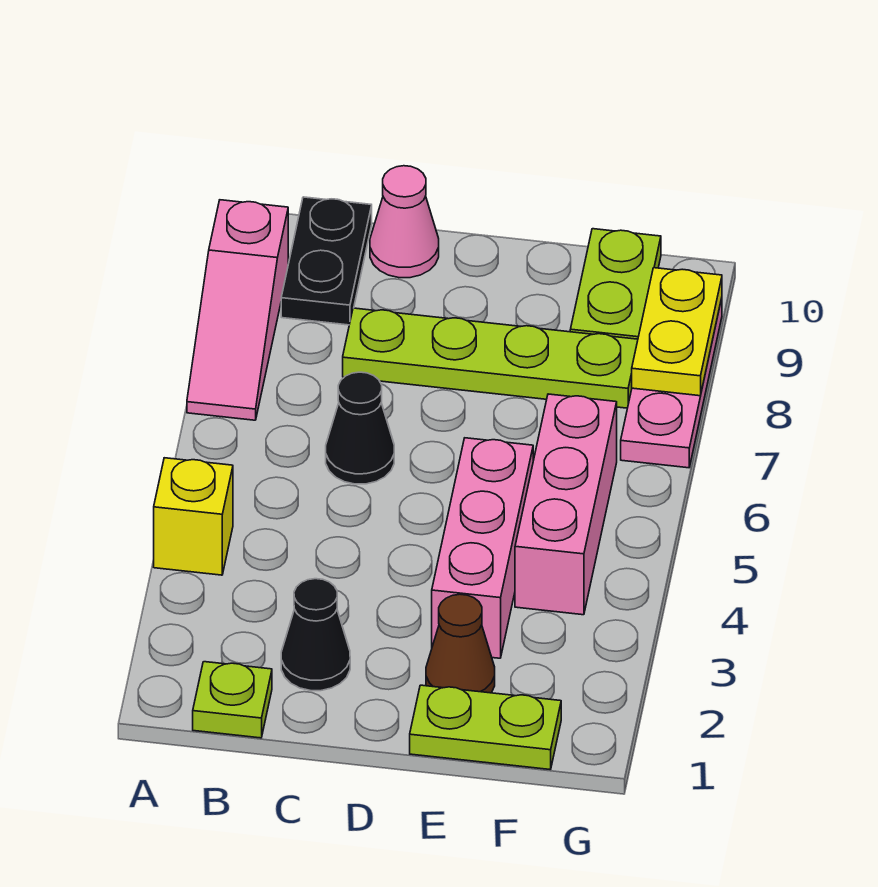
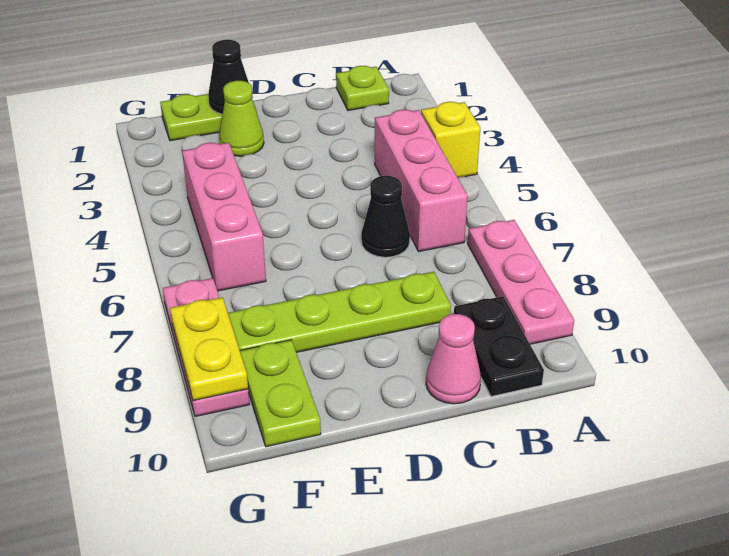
pink slope A7:A9 level 1 top 9 -> pink plate A7:A9 level 1
black cone C2 level 1 -> black cone E1 level 2
brown cone E2 level 1 -> lime cone E2 level 1
pink brick E3:E5 level 1 -> pink brick B4:B6 level 1

